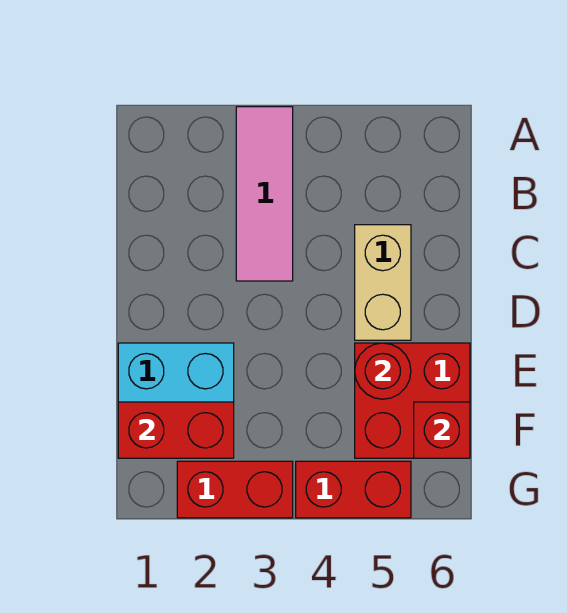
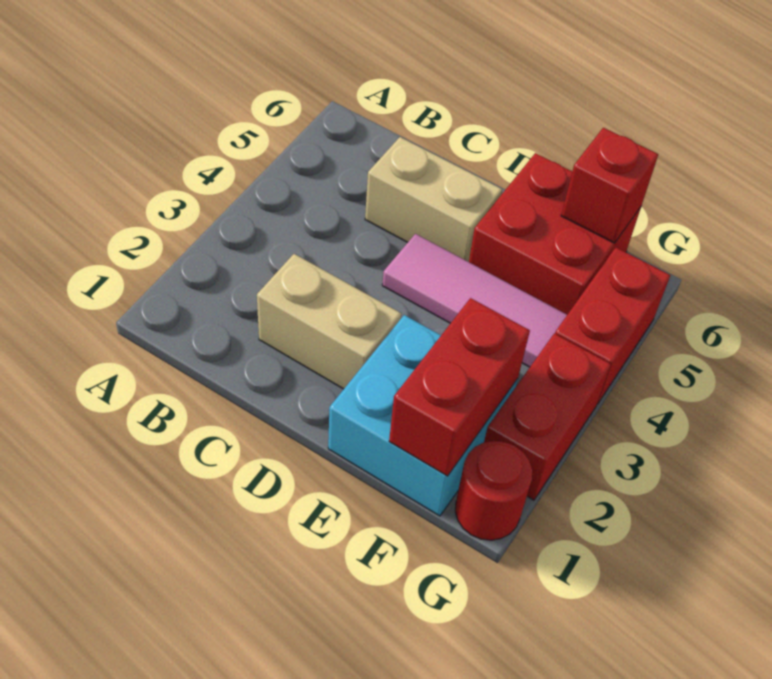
pink tile A3:C3 level 1 -> pink tile D4:F4 level 1
none -> tan brick C2:D2 level 1
red round brick E5 level 2 -> red round brick G1 level 1

